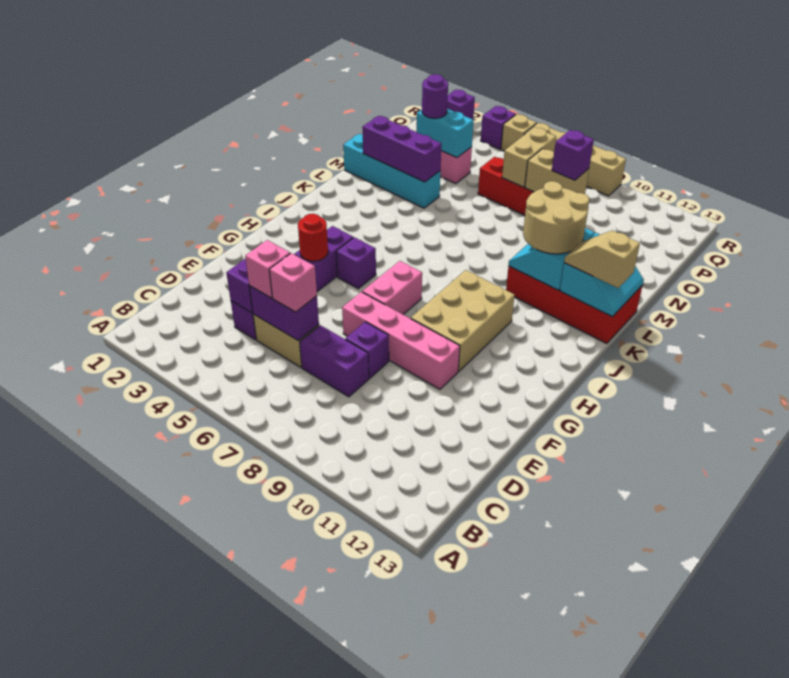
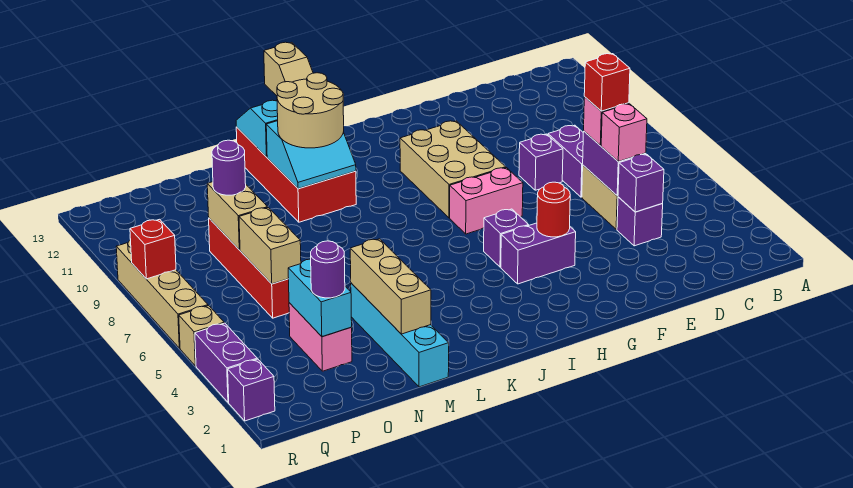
none -> red brick D6 level 4
pink brick F7:F10 level 1 -> none
tan brick G9:I10 level 1 -> tan brick G8:H10 level 1
purple brick M2:M4 level 2 -> tan brick M2:M4 level 2
tan brick O7:P7 level 2 -> tan brick O6:O7 level 2
purple brick O9 level 3 -> purple round brick O9 level 3
purple brick R4 level 1 -> purple brick R3:R4 level 1
none -> red brick R8 level 2

